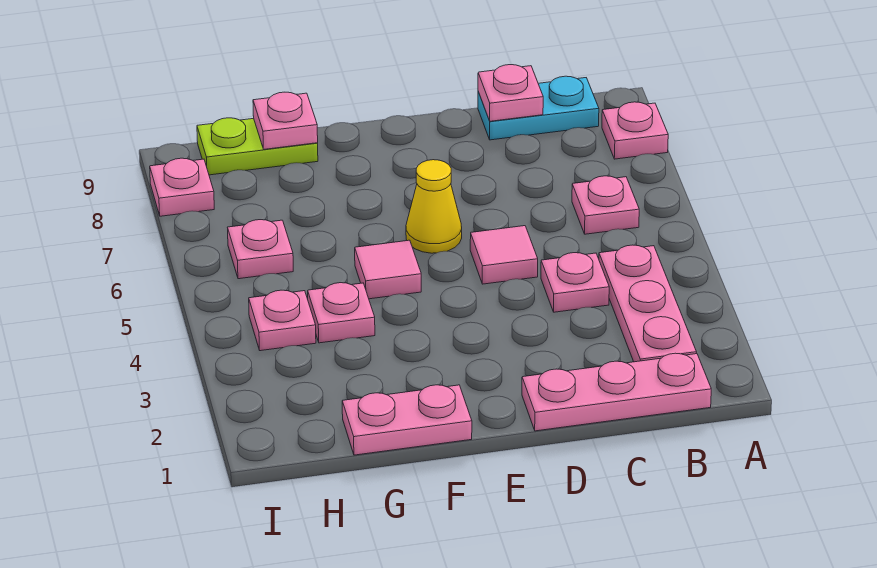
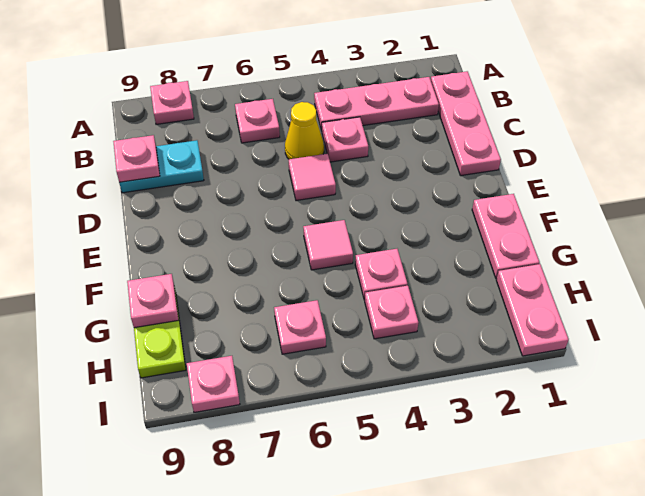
cyan plate B9:C9 level 1 -> cyan plate C8:C9 level 1
yellow cone E6 level 1 -> yellow cone C5 level 1
none -> pink plate H1:I1 level 1

